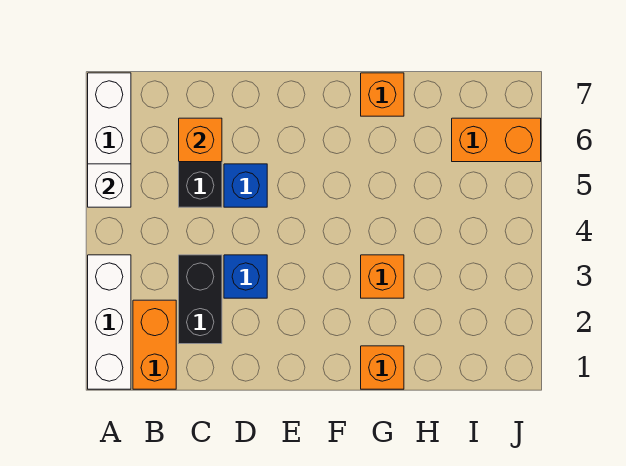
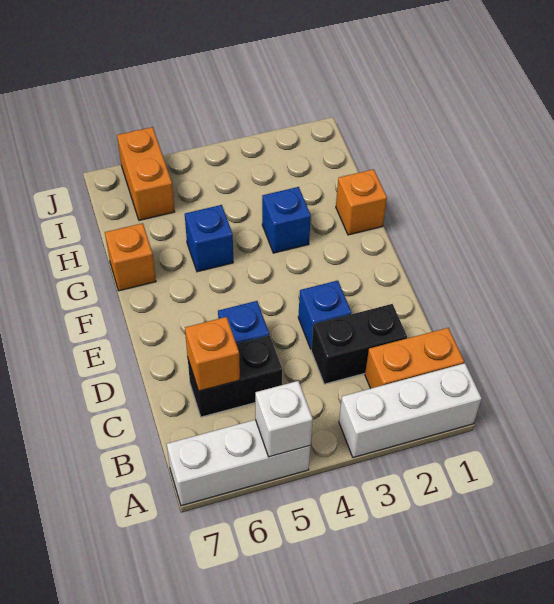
orange brick G3 level 1 -> blue brick G3 level 1
none -> blue brick G5 level 1

